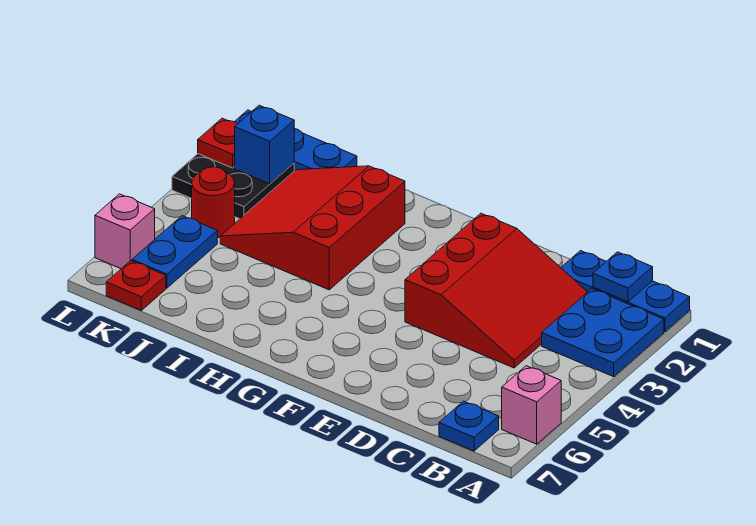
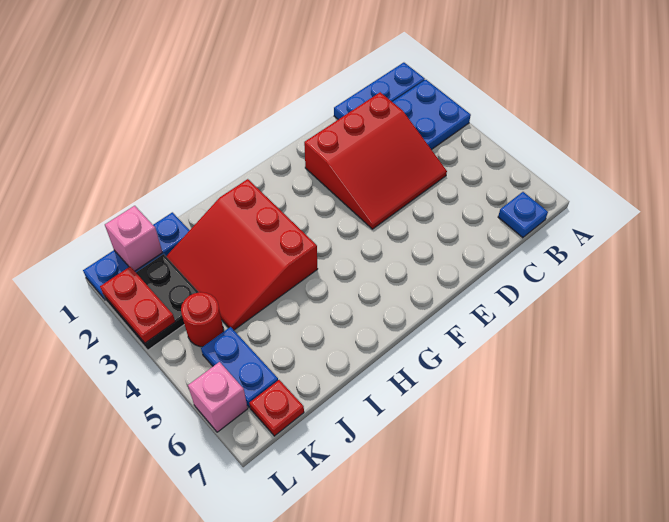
pink brick A6 level 1 -> pink brick K1 level 2
blue plate B1 level 2 -> none
red slope C2:E4 level 1 top E -> red slope C2:E4 level 1 top 2
blue brick K2 level 2 -> none
red plate L2 level 2 -> red plate L2:L3 level 2

